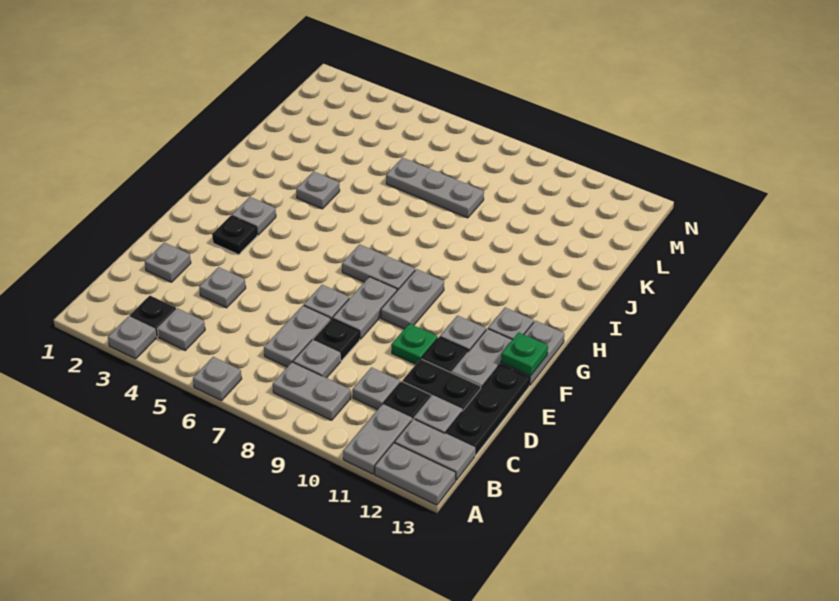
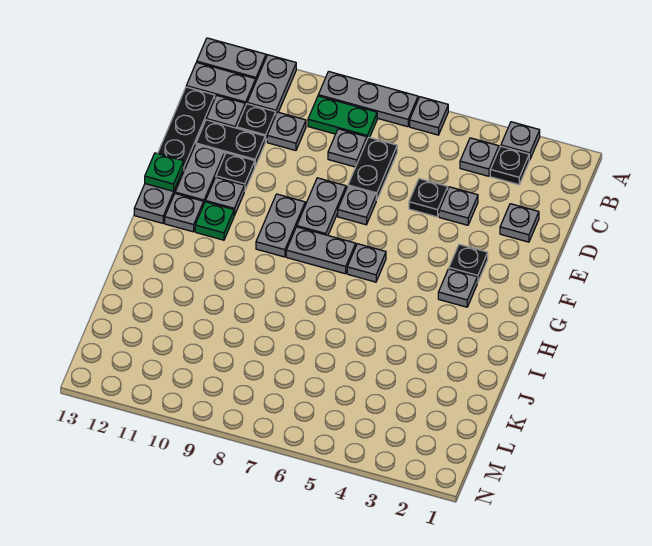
grey plate B8:B9 level 1 -> green plate B8:B9 level 1
grey plate C7:D7 level 1 -> black plate C7:D7 level 1
black plate D8 level 1 -> black plate D5 level 1
green plate E10 level 1 -> green plate G11 level 1
grey plate I4 level 1 -> grey plate G6 level 1
grey plate K6:K8 level 1 -> grey plate A7:A9 level 1

